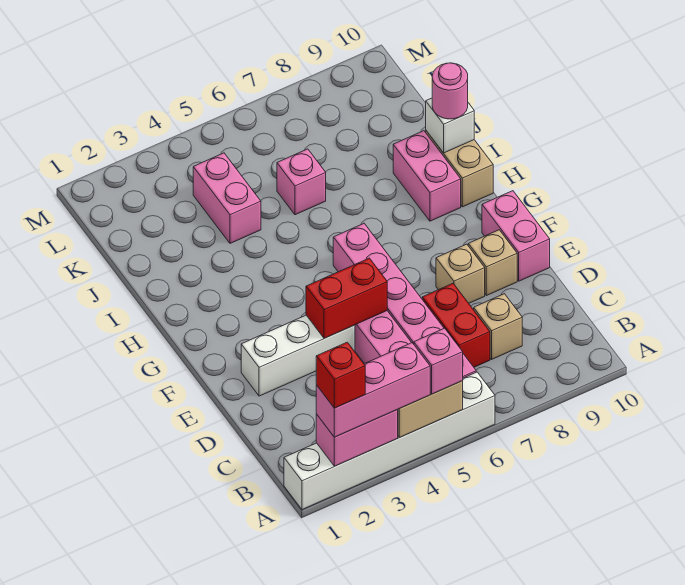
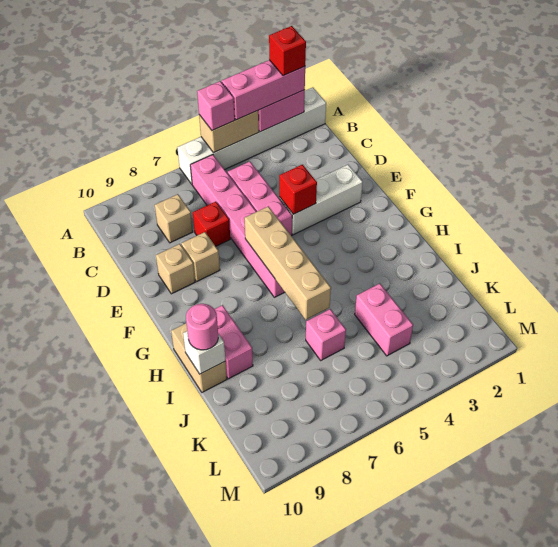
red brick C7:D7 level 1 -> red brick D7 level 1
red brick E4:E5 level 2 -> red brick E4 level 2
pink brick E10:F10 level 1 -> none
none -> tan brick F6:I6 level 2

